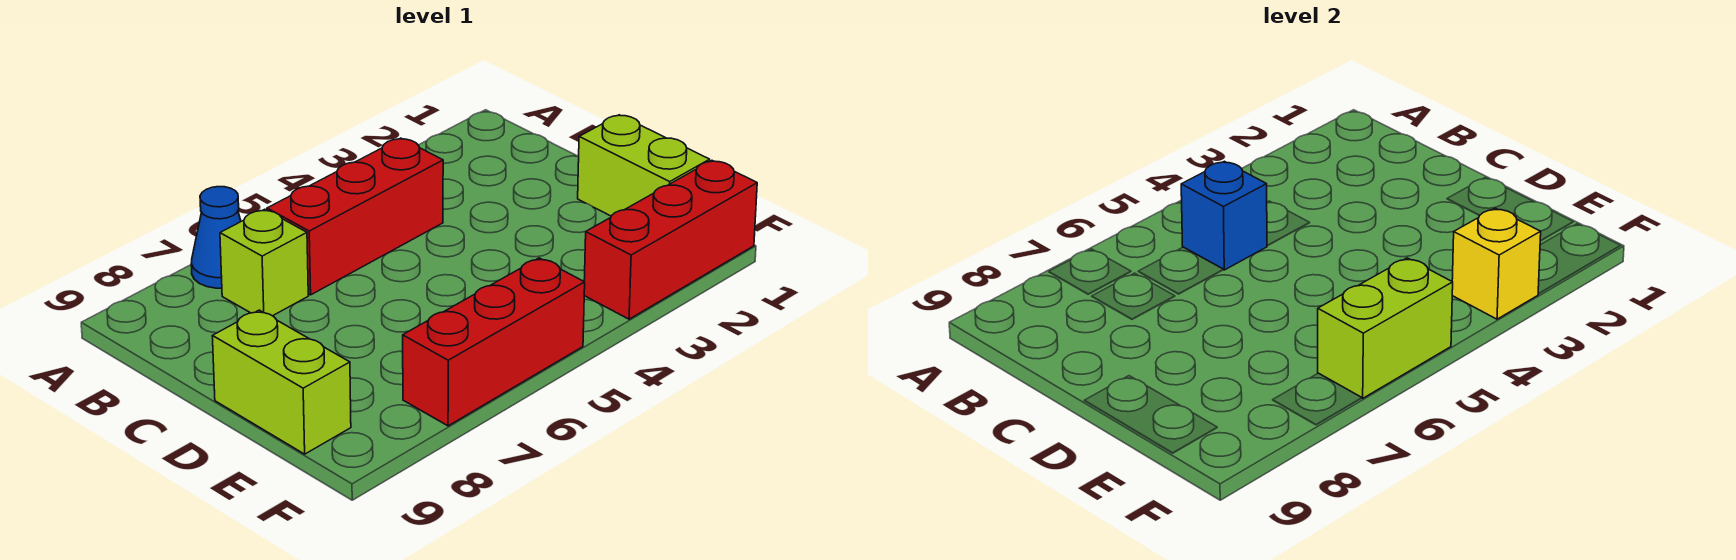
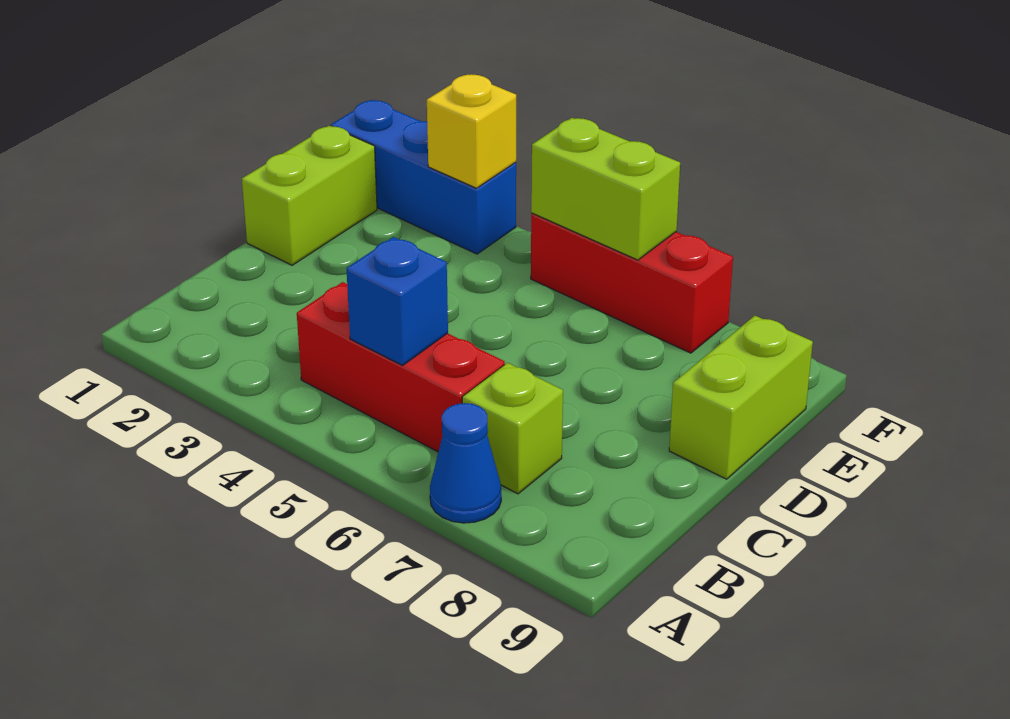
red brick F1:F3 level 1 -> blue brick F1:F3 level 1

